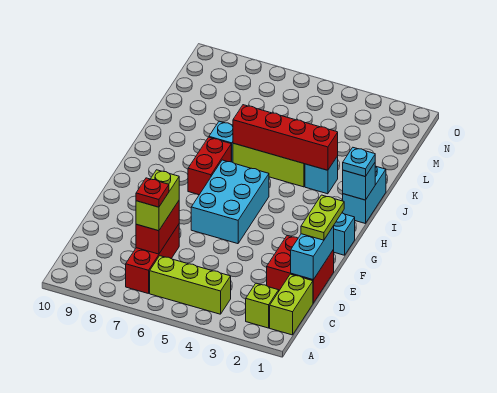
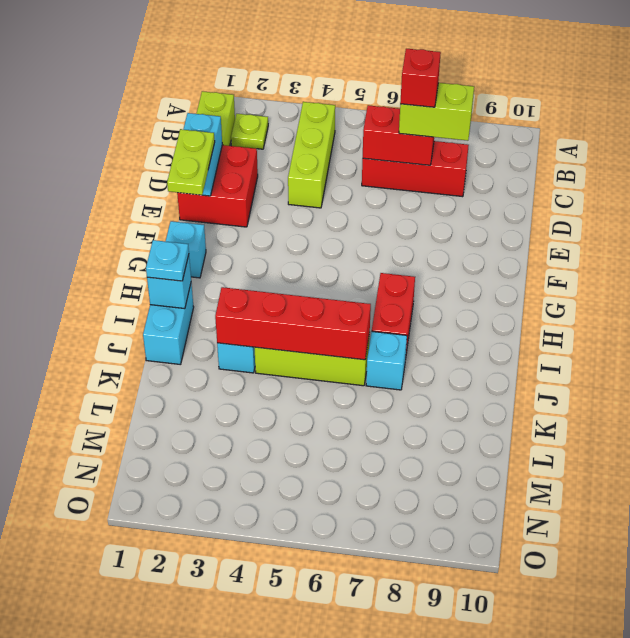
lime brick B2 level 1 -> lime plate B2 level 1
lime brick B4:B6 level 1 -> lime brick B4:D4 level 1
red brick B7:D7 level 1 -> red brick C6:C8 level 1
red brick C7:D7 level 2 -> red brick C6:C7 level 2
lime brick C7:D7 level 3 -> lime brick C7:C8 level 3
red plate C7 level 4 -> red brick C7 level 4
cyan brick F5:H6 level 1 -> none

